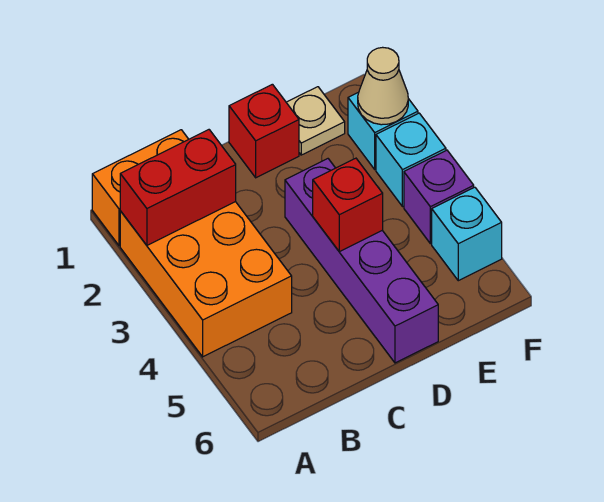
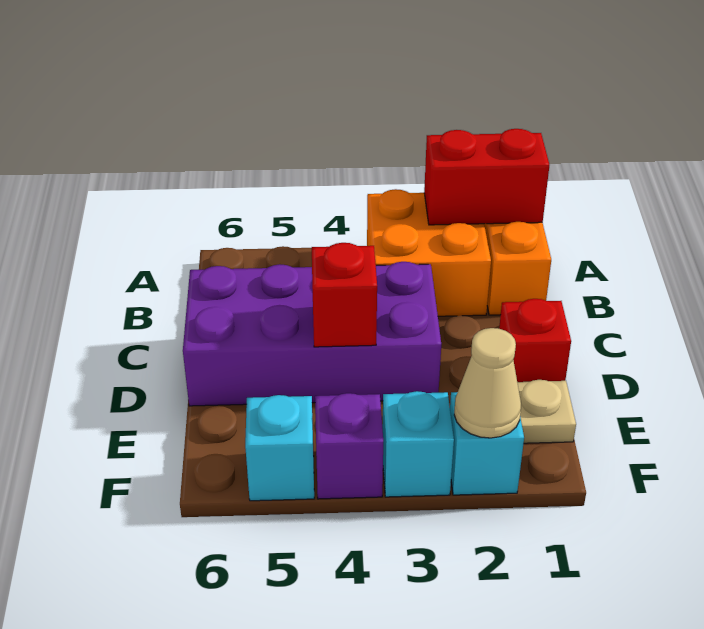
orange brick A2:B4 level 1 -> orange brick A2:B3 level 1
red brick A2:B2 level 2 -> red brick A1:A2 level 2
purple brick D3:D6 level 1 -> purple brick C3:D6 level 1

